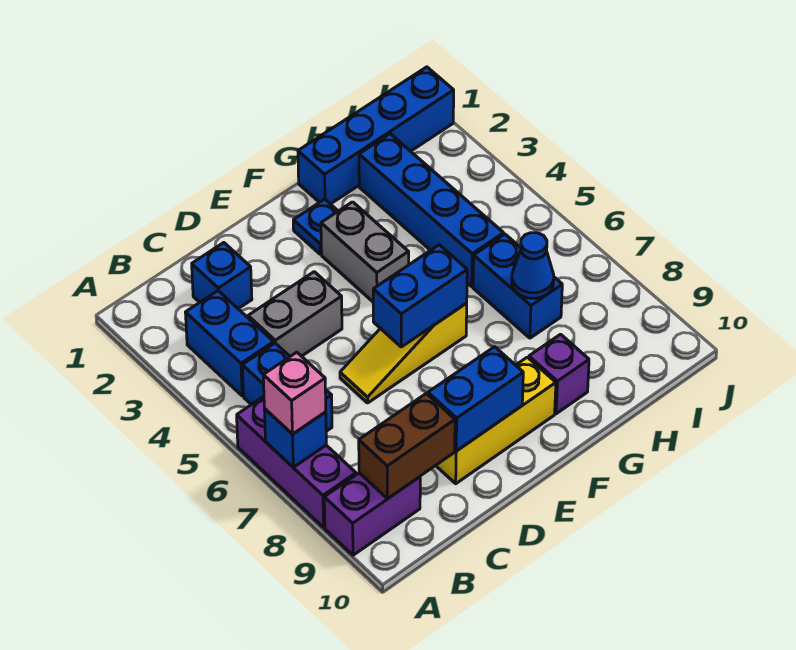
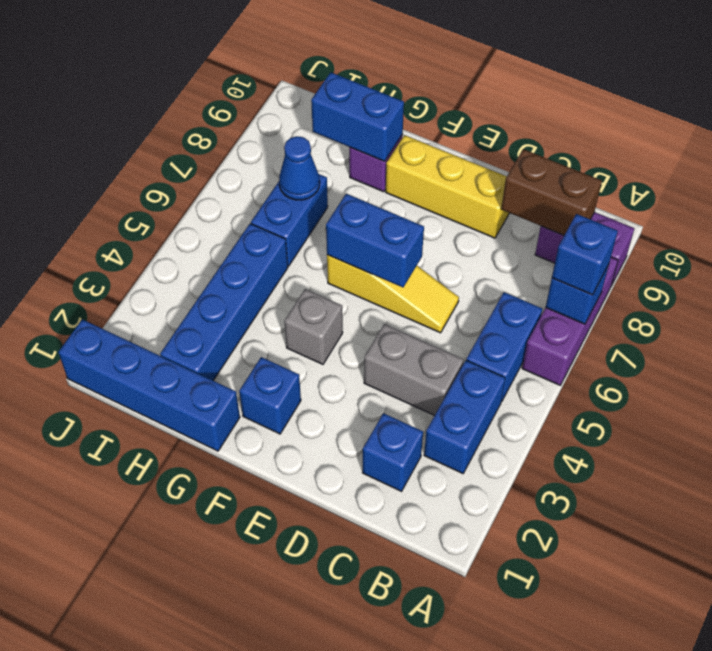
pink brick A7 level 3 -> blue brick A7 level 3
blue brick D9:E9 level 2 -> blue brick G9:H9 level 2
blue plate F2 level 1 -> blue brick F2 level 1
grey brick F3:F4 level 1 -> grey brick F4 level 1

